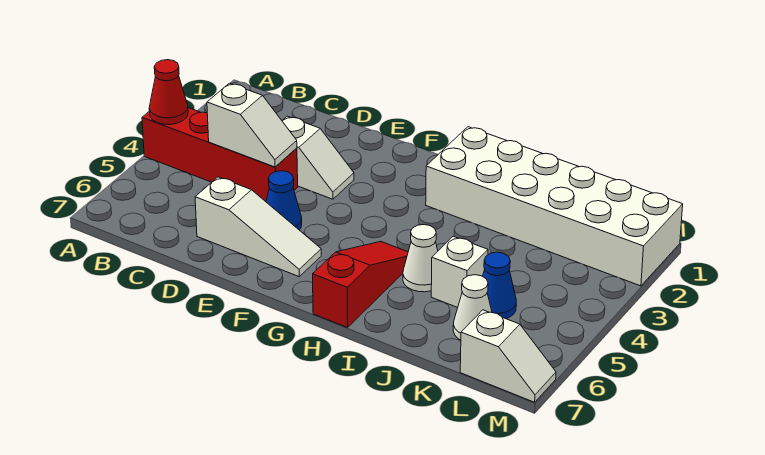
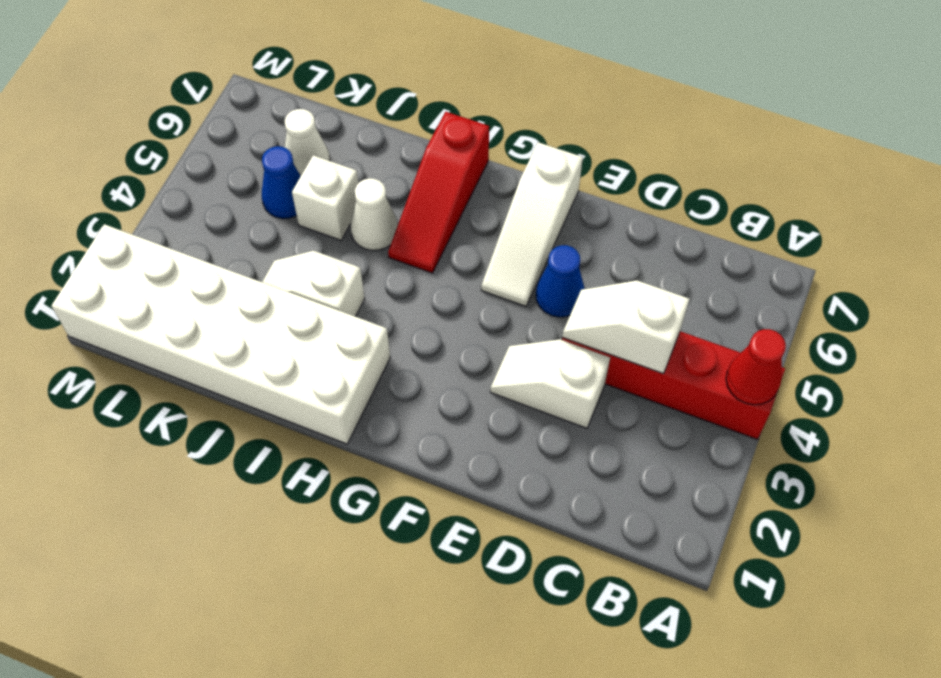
white slope D6:F6 level 1 top D -> white slope F5:F7 level 1 top 7
white slope L7:M7 level 1 top L -> white slope I3:J3 level 1 top I

